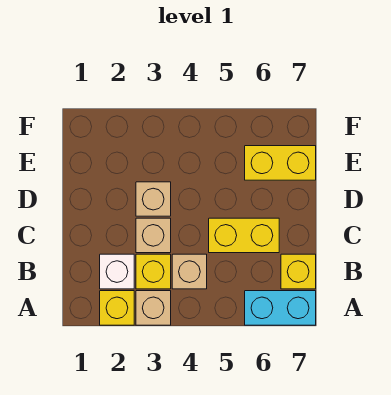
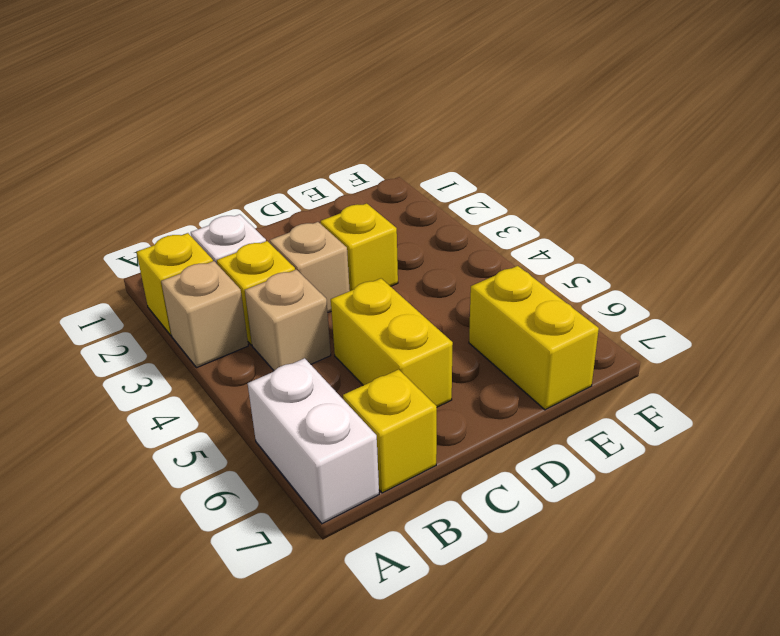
cyan brick A6:A7 level 1 -> white brick A6:A7 level 1
tan brick D3 level 1 -> yellow brick D3 level 1

